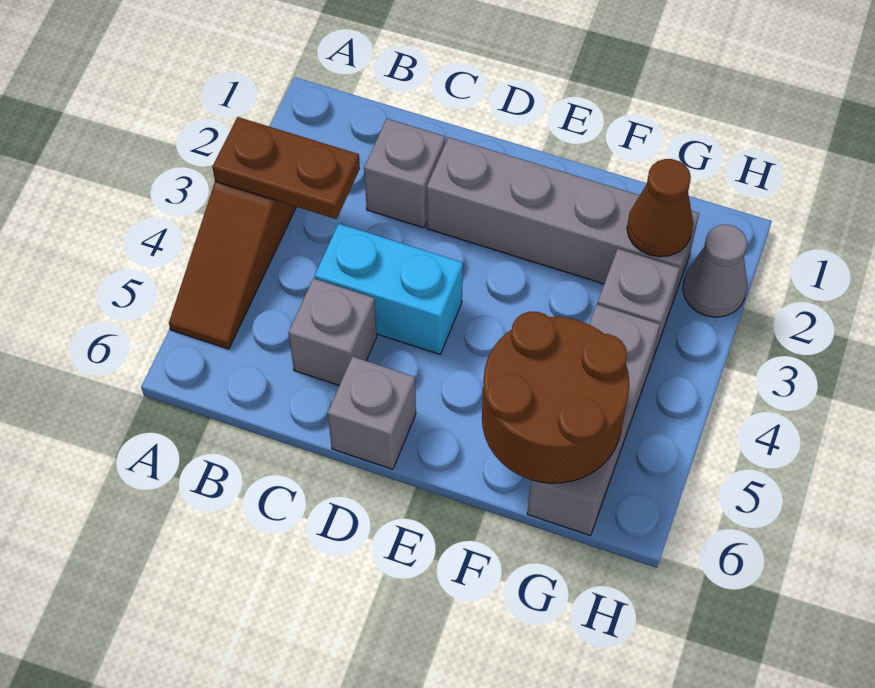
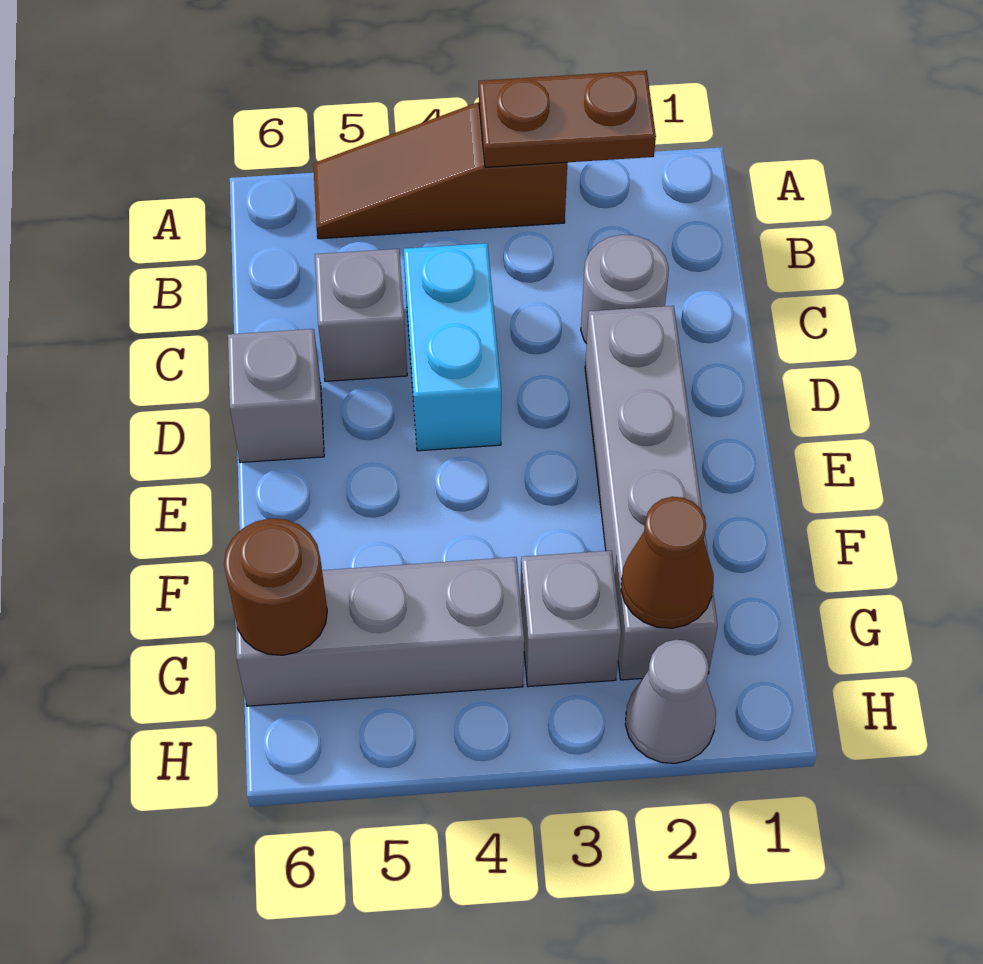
brown plate A3:B3 level 2 -> brown plate A2:A3 level 2
grey brick C2 level 1 -> grey round brick C2 level 1
brown round brick F5:G6 level 2 -> brown round brick G6 level 2

